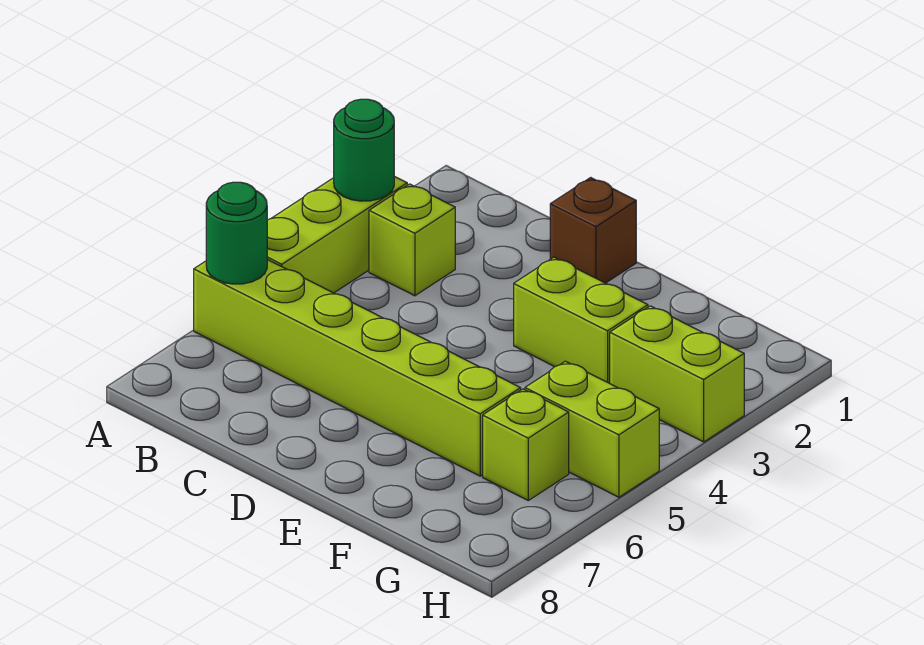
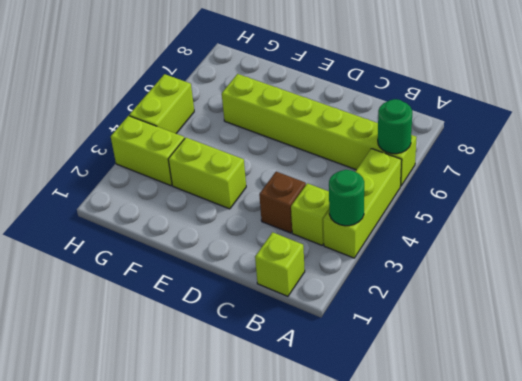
brown brick D1 level 1 -> brown brick C3 level 1
lime brick G5:H5 level 1 -> lime brick H4:H5 level 1
lime brick G6 level 1 -> lime brick B1 level 1

